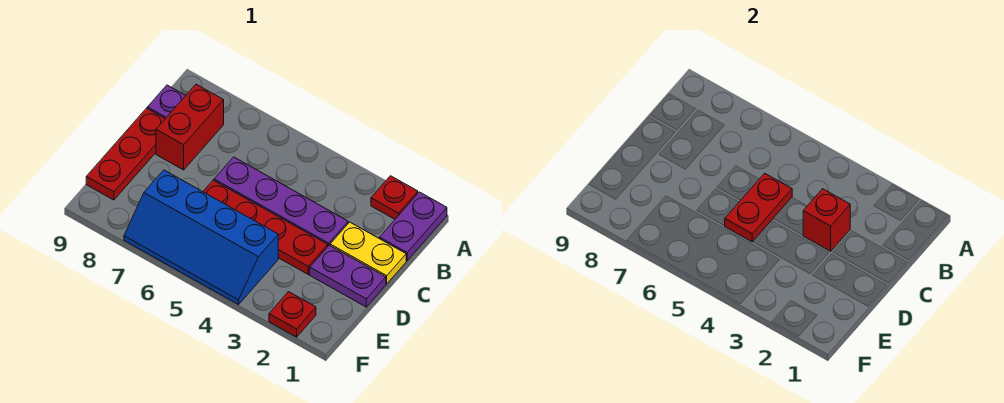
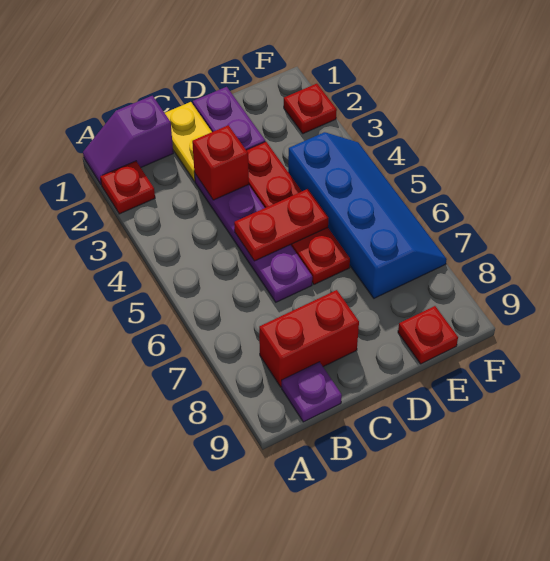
purple plate A1:B1 level 1 -> purple slope A1:B1 level 1 top B
red plate C9:E9 level 1 -> red plate E9 level 1

